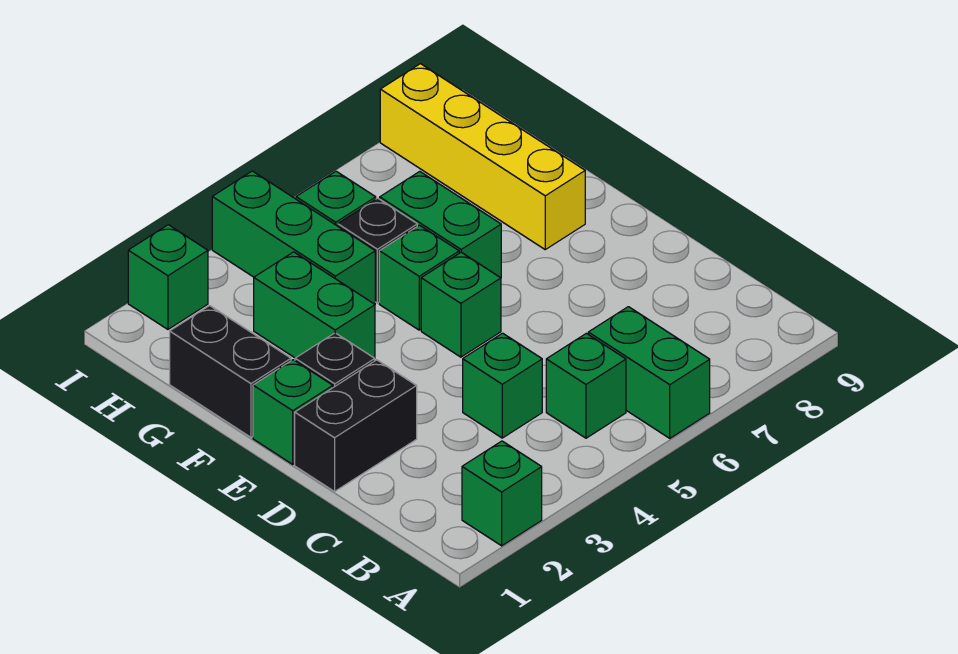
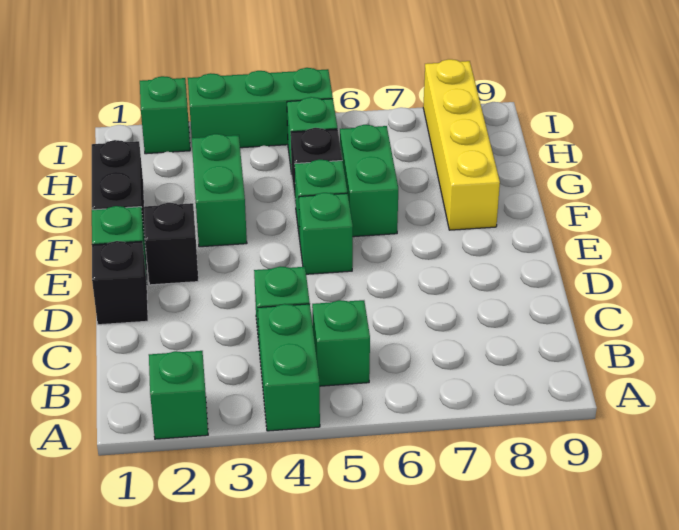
green brick A6:B6 level 1 -> green brick A4:B4 level 1
black brick D1:D2 level 1 -> black brick D1 level 1
green brick G4:I4 level 1 -> green brick I3:I5 level 1

